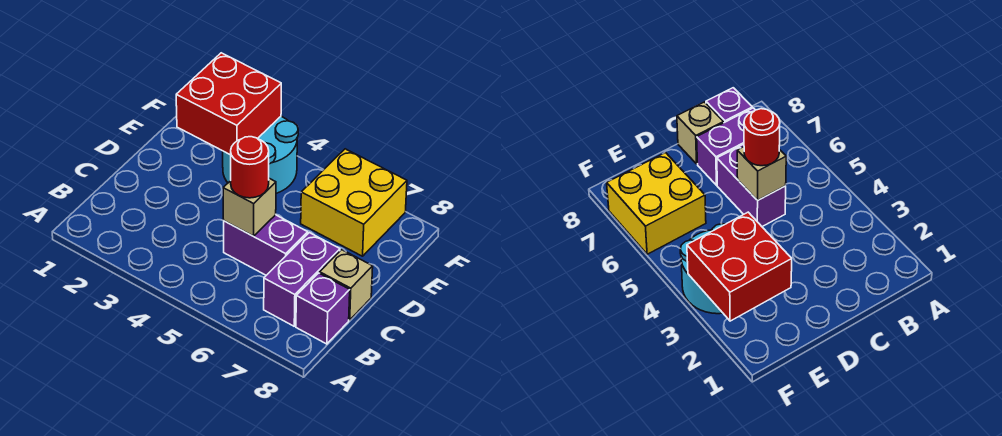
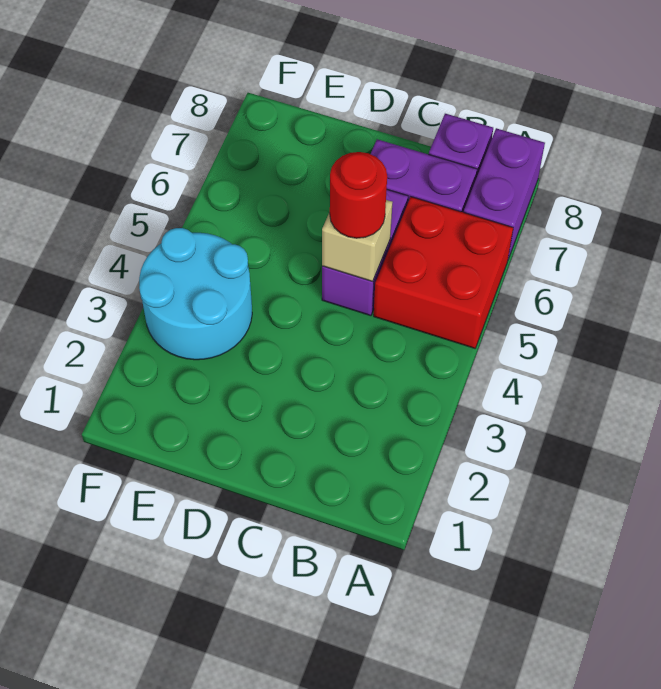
none -> purple brick A7:A8 level 1
tan brick C8 level 1 -> none
red brick E2:F3 level 2 -> red brick A5:B6 level 1
yellow brick E6:F7 level 1 -> none

